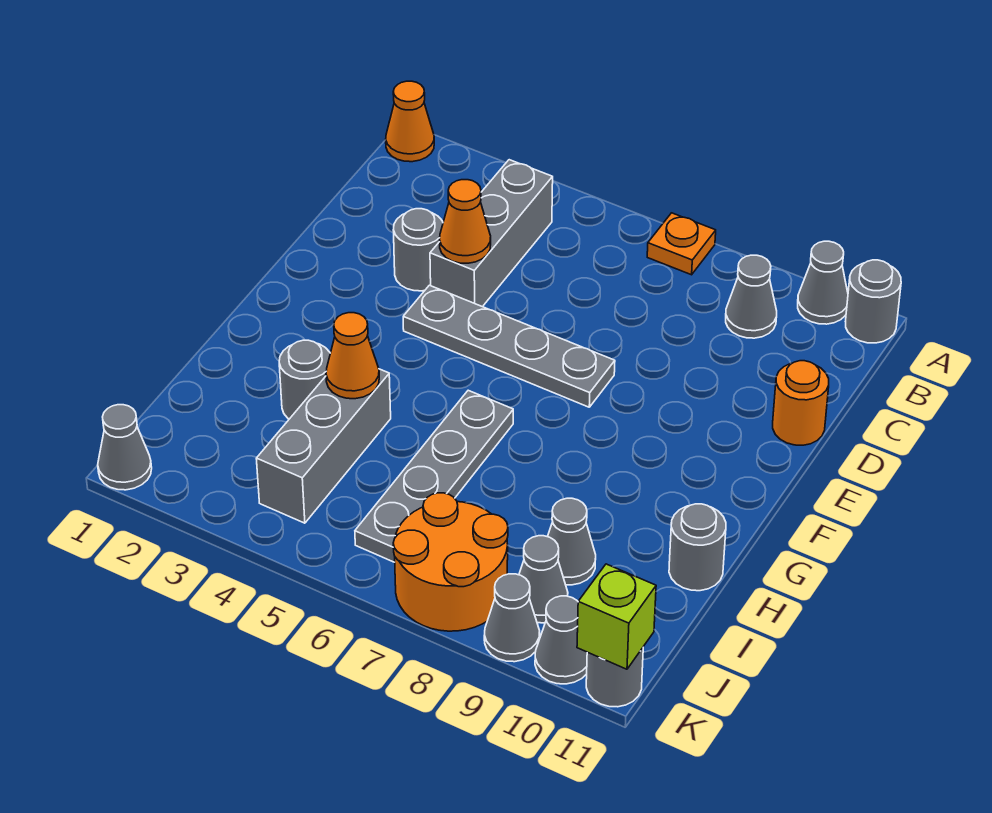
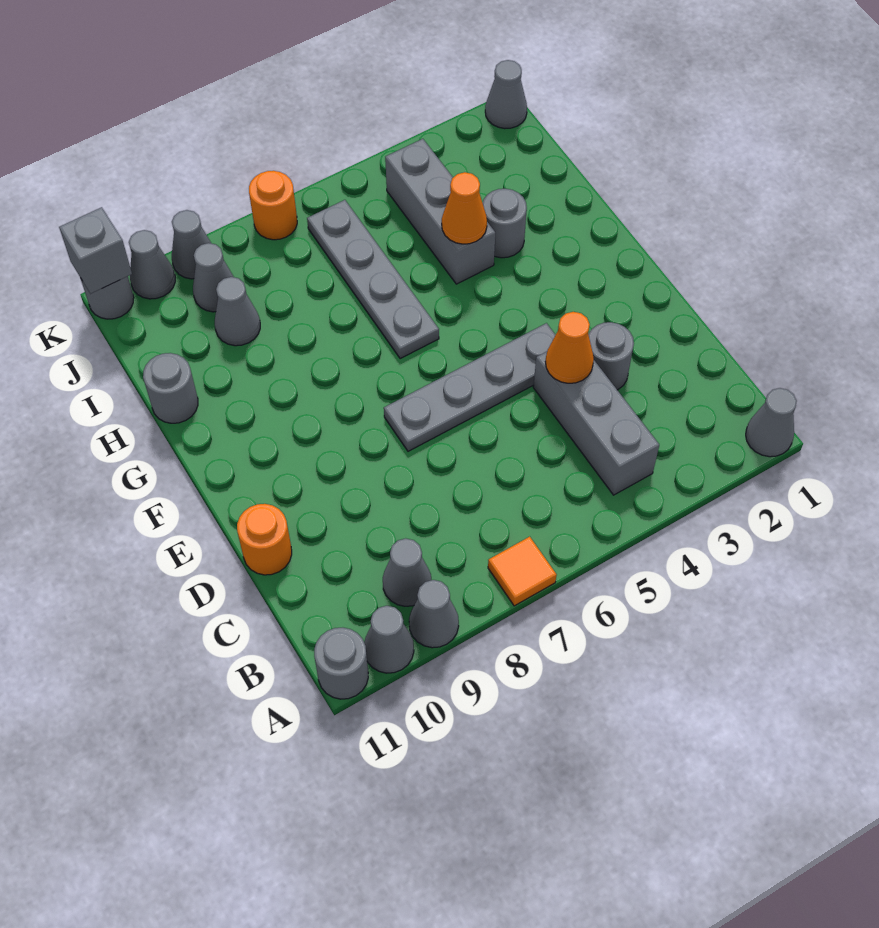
orange cone A1 level 1 -> grey cone A1 level 1
orange plate A7 level 1 -> orange tile A7 level 1
none -> grey cone A9 level 1
orange round brick J7:K8 level 1 -> orange round brick K7 level 1
lime brick K11 level 2 -> grey brick K11 level 2

